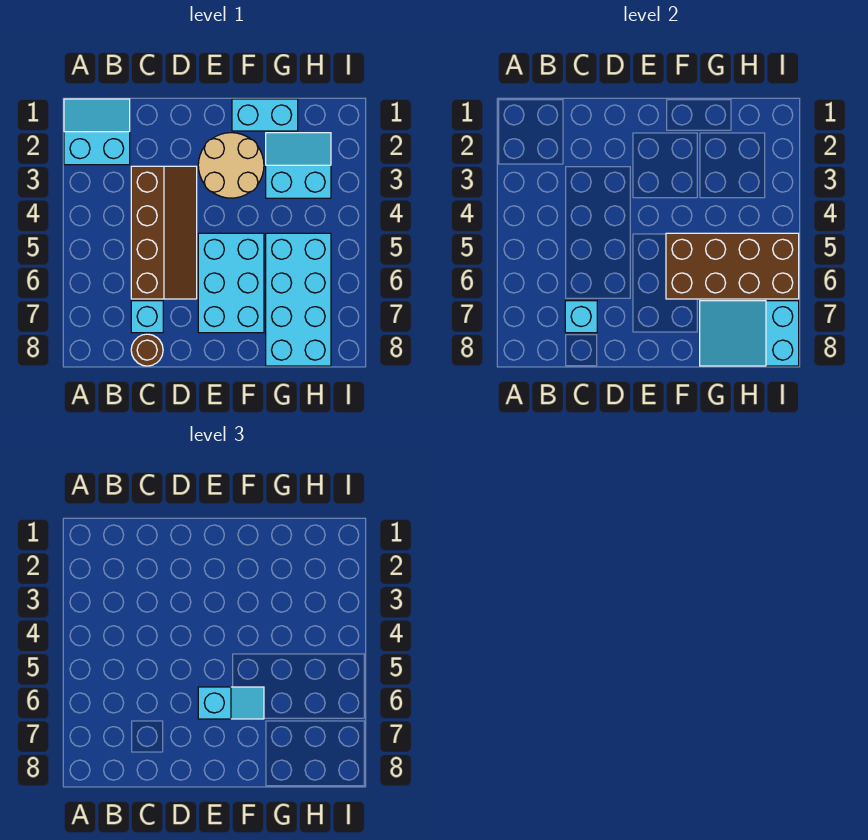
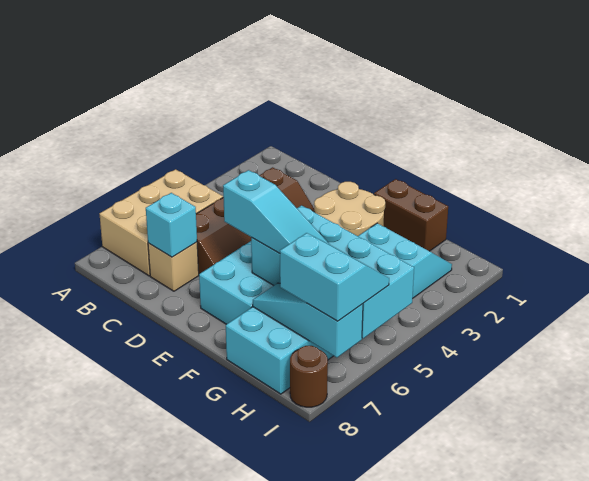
cyan slope A1:B2 level 1 top 2 -> cyan slope H6:I7 level 3 top 7
none -> tan brick A5:B7 level 1
cyan brick C7 level 1 -> tan brick C7 level 1
brown round brick C8 level 1 -> brown round brick I8 level 1
cyan slope E6:F6 level 3 top E -> cyan slope E6:G6 level 3 top E
cyan brick F1:G1 level 1 -> brown brick F1:G1 level 1
brown brick F5:I6 level 2 -> cyan brick F5:I6 level 2
cyan slope G7:I8 level 2 top I -> cyan slope G7:I7 level 2 top I

